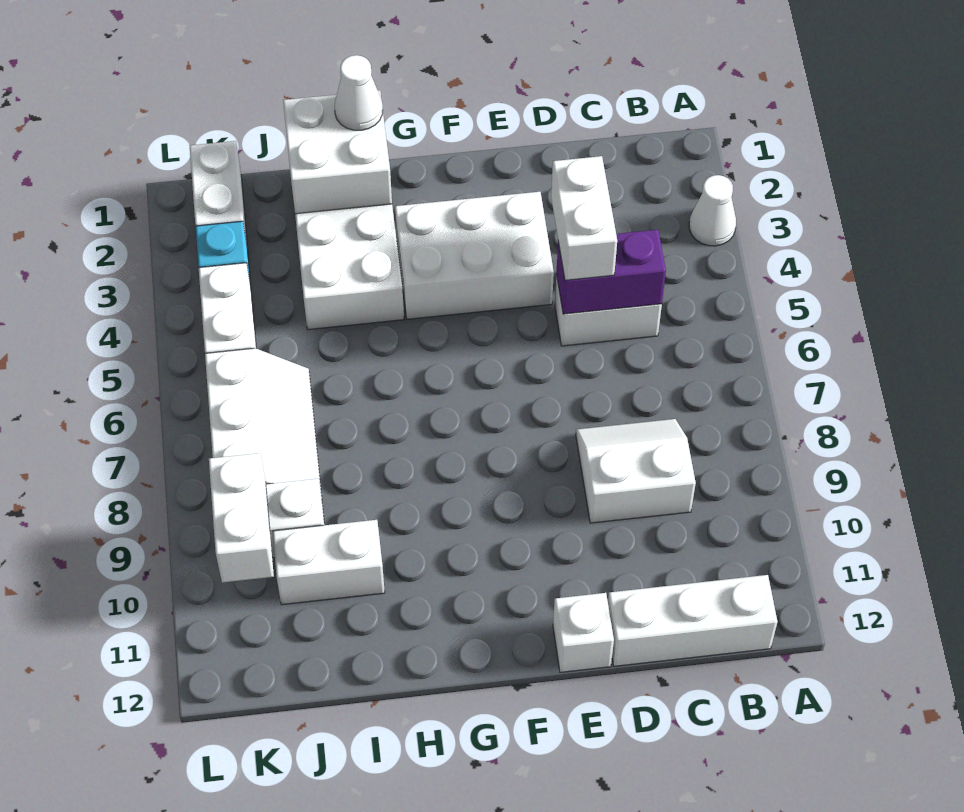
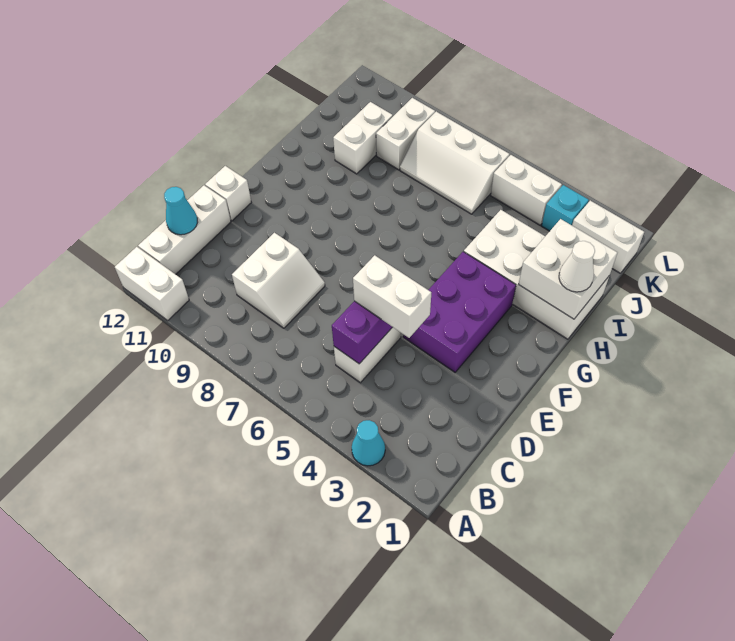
white cone A3 level 1 -> cyan cone A3 level 1
none -> cyan cone C12 level 2
white brick E3:G4 level 1 -> purple brick E3:G4 level 1
white brick K9:K10 level 2 -> white brick A11:A12 level 1

